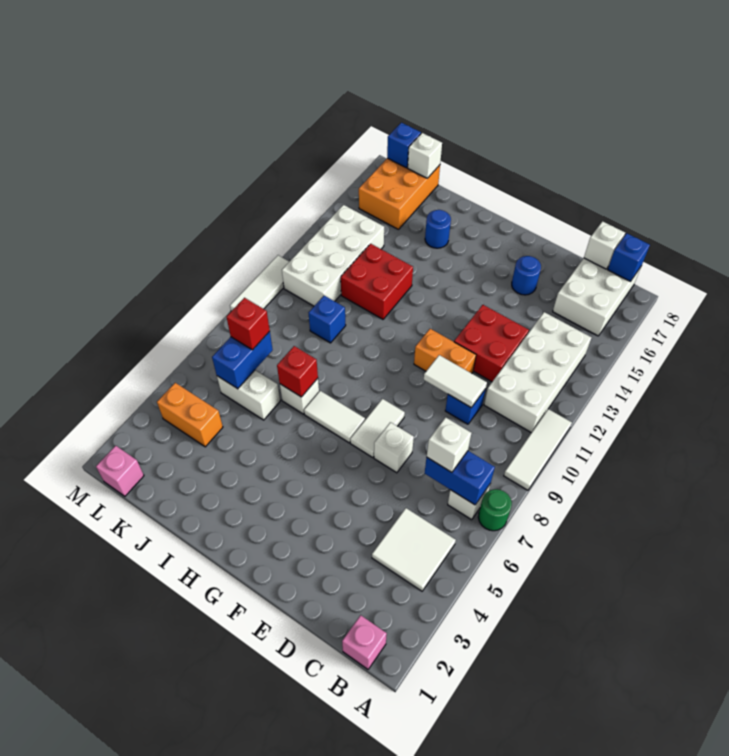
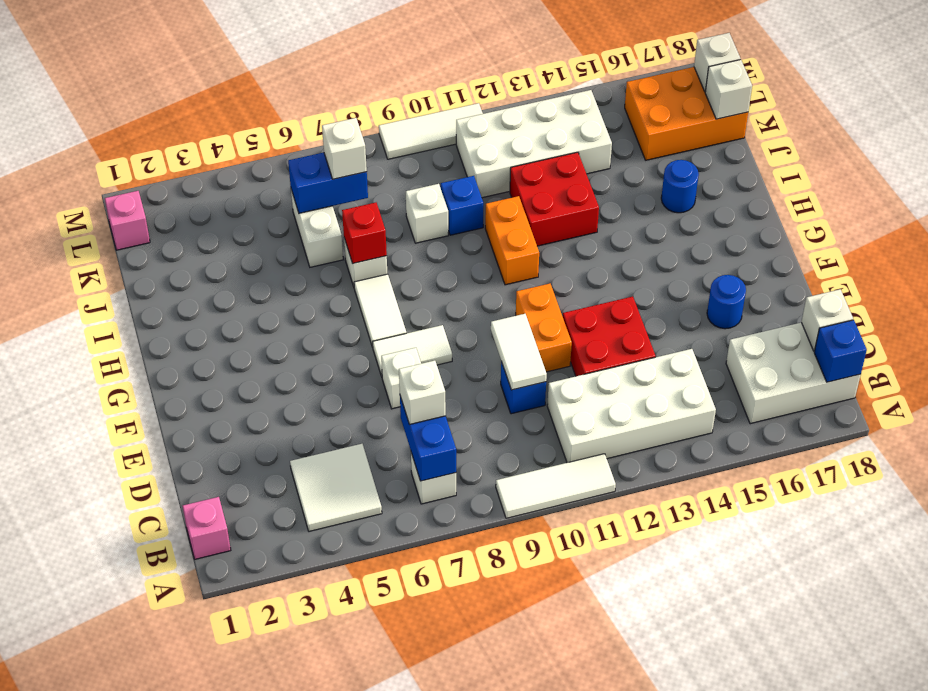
green round brick A7 level 1 -> none
none -> white brick J9 level 1
orange brick K4:L4 level 1 -> orange brick H11:I11 level 1
red brick K7 level 3 -> white brick K7 level 3
blue brick L18 level 2 -> white brick L18 level 2

